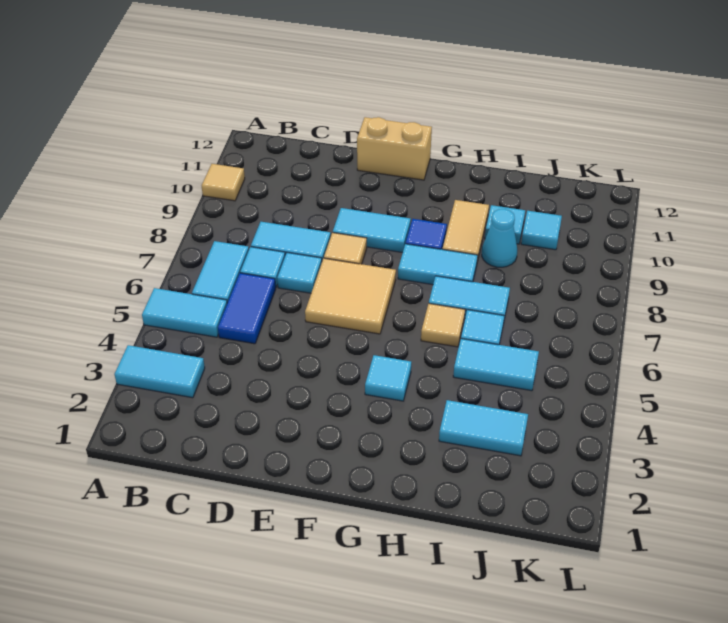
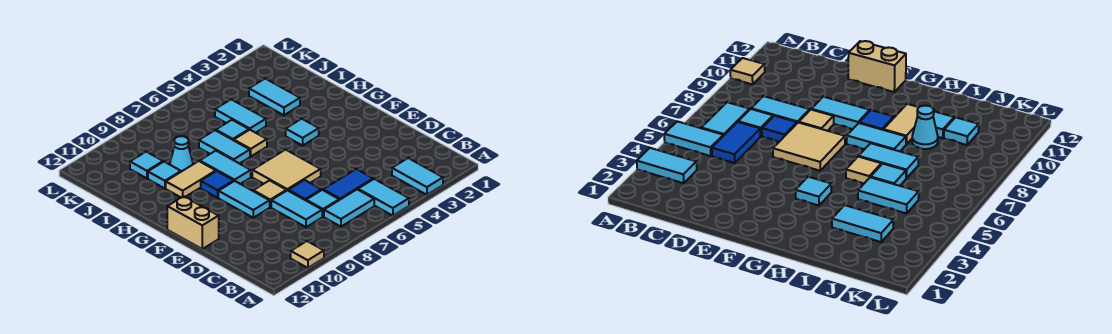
cyan tile D7 level 1 -> blue tile D7 level 1

